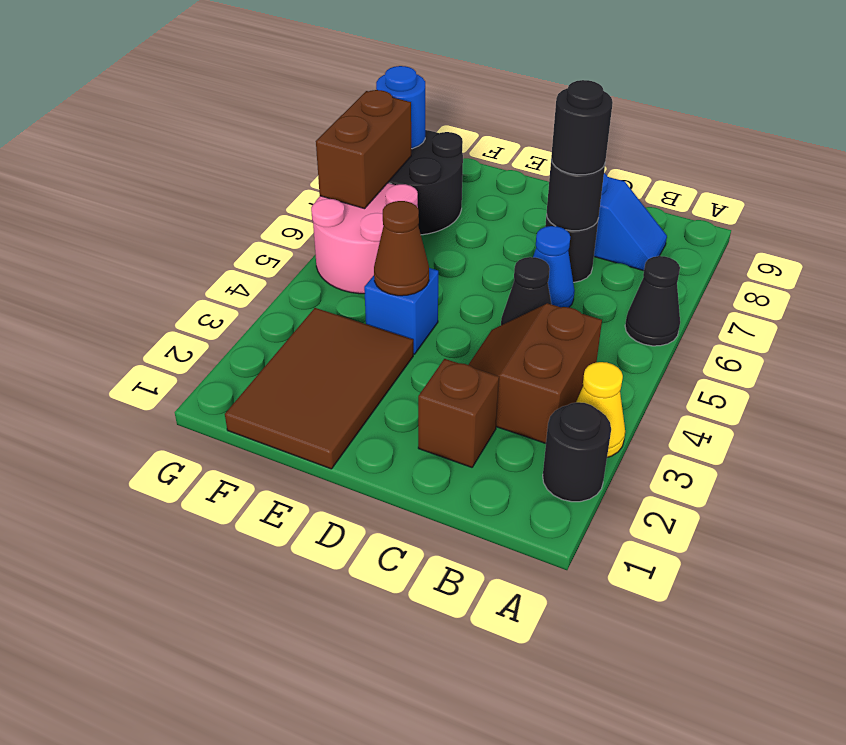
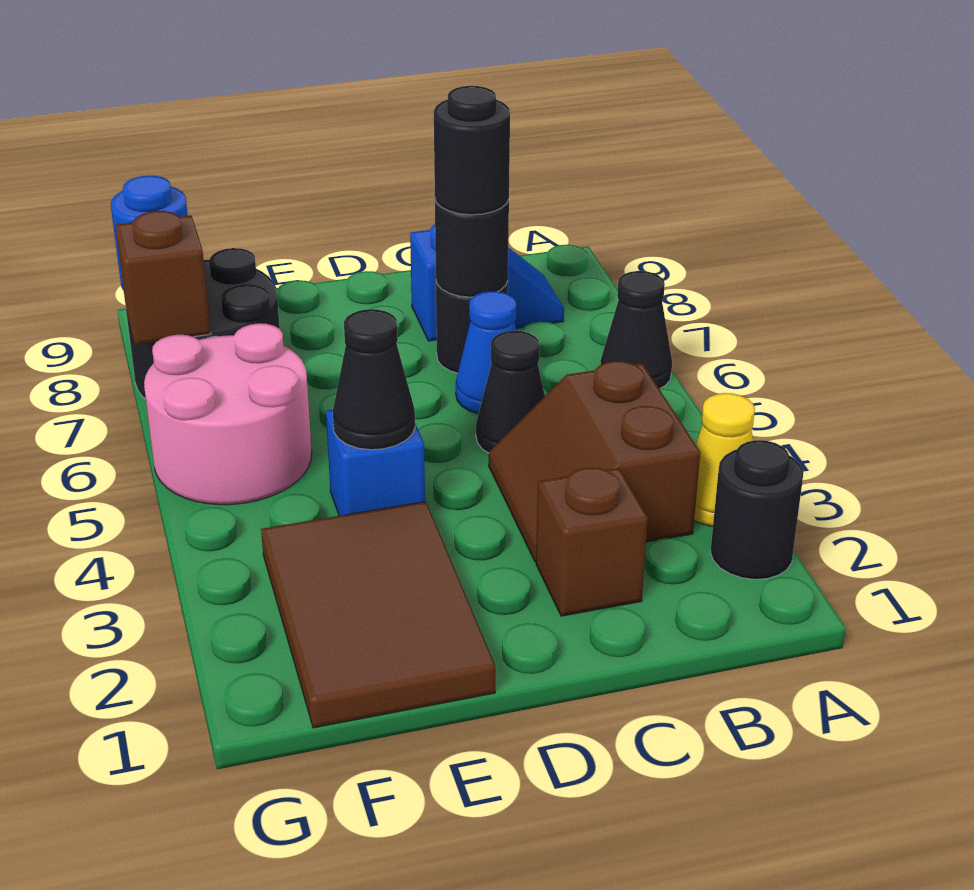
brown cone E4 level 2 -> black cone E4 level 2
brown brick G6:G7 level 2 -> brown brick G7 level 2

